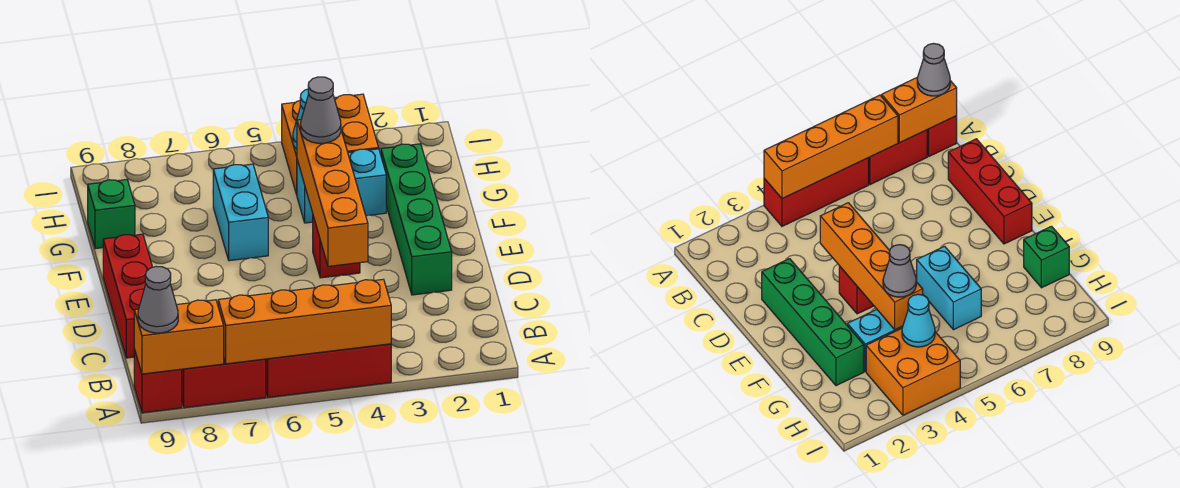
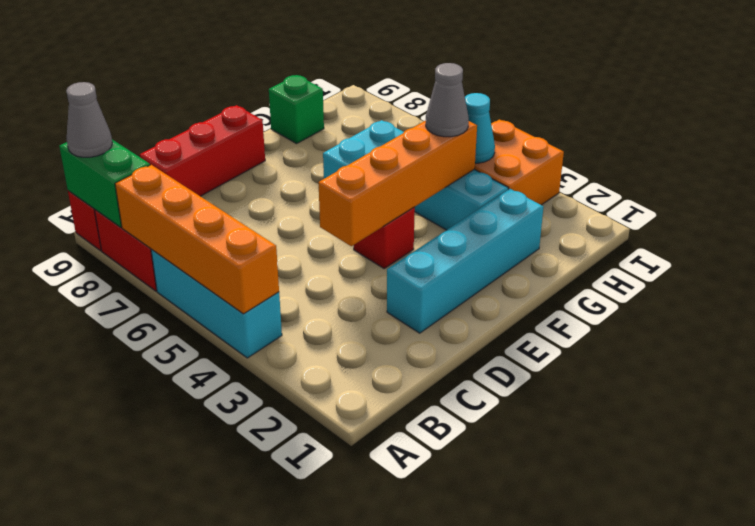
red brick A4:A6 level 1 -> cyan brick A4:A6 level 1
orange brick A8:A9 level 2 -> green brick A8:A9 level 2
green brick D2:G2 level 1 -> cyan brick D2:G2 level 1

